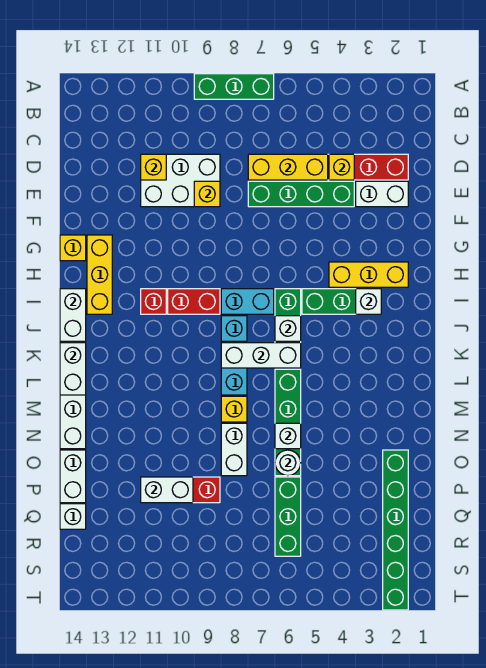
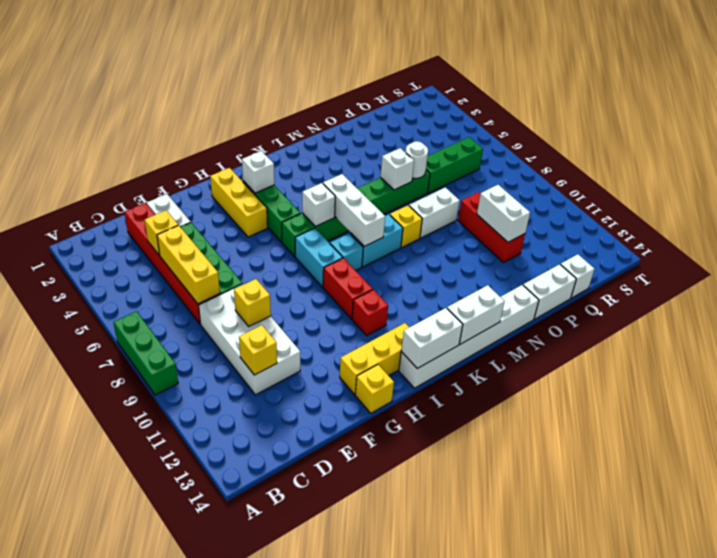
white brick D9:E11 level 1 -> white brick D8:E11 level 1
green brick O2:T2 level 1 -> none

